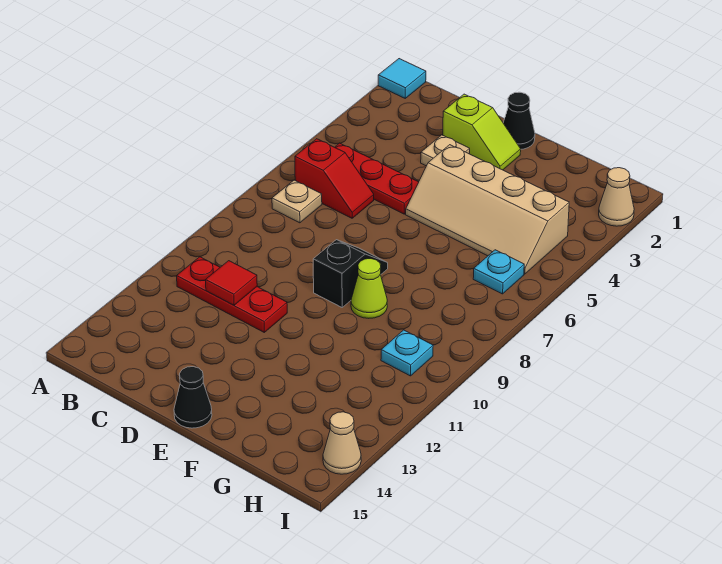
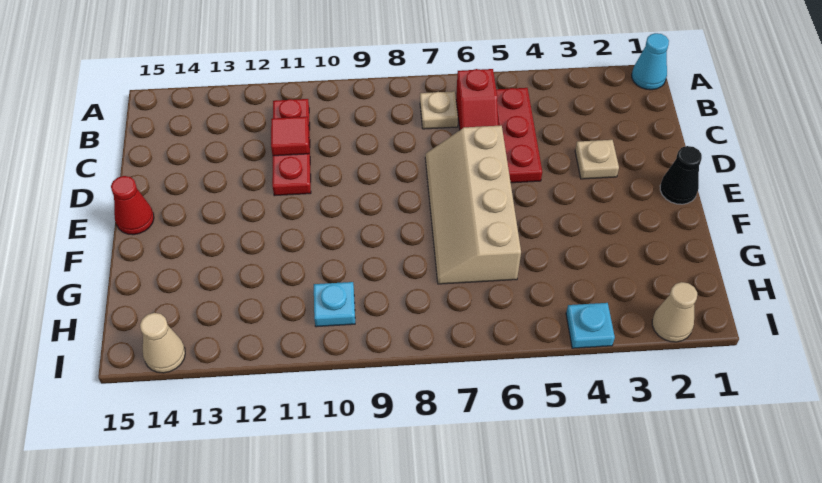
cyan tile A1 level 1 -> cyan cone A1 level 1
lime slope D2:E2 level 1 top D -> none
tan slope E4:H5 level 1 top 4 -> tan slope D6:G7 level 1 top 6
black slope E8:E9 level 1 top 9 -> none
black cone E15 level 1 -> red cone E15 level 1
lime cone F9 level 1 -> none
cyan plate H6 level 1 -> cyan plate I4 level 1

